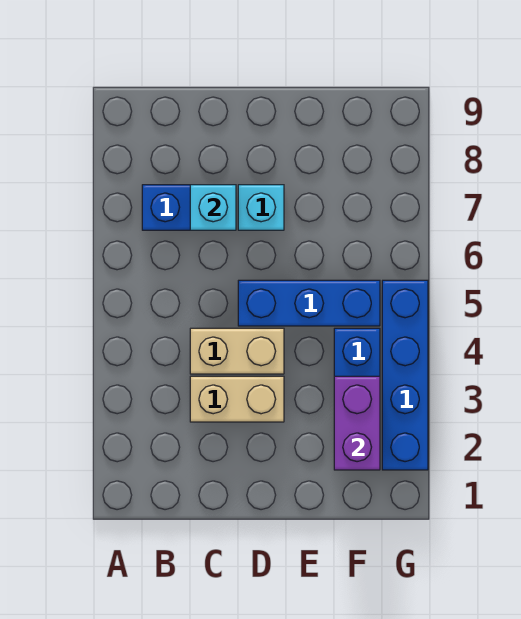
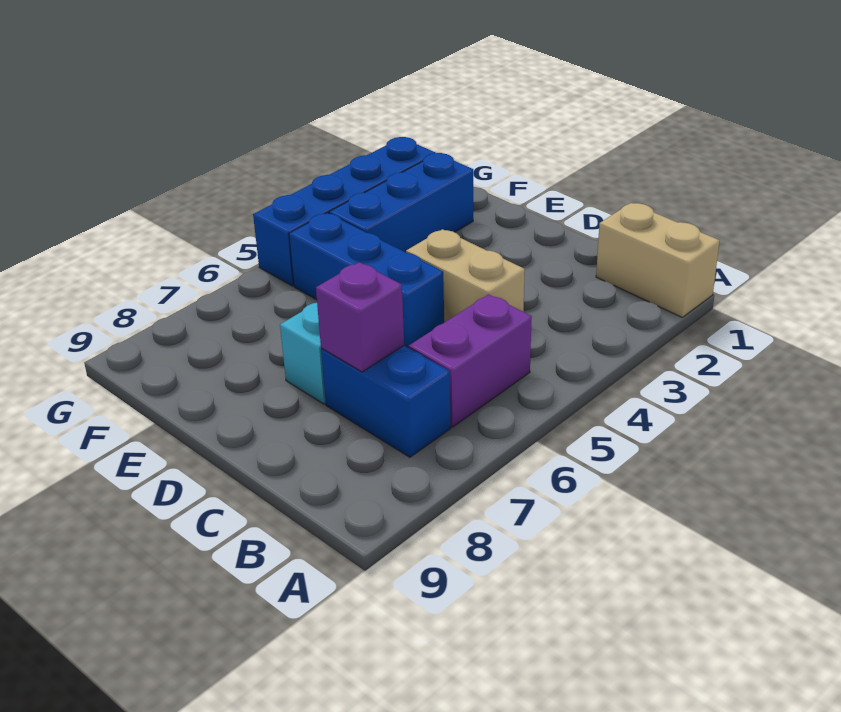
tan brick C3:D3 level 1 -> tan brick A1:B1 level 1
cyan brick C7 level 2 -> purple brick C7 level 2
purple brick F2:F3 level 2 -> purple brick B5:B6 level 1

